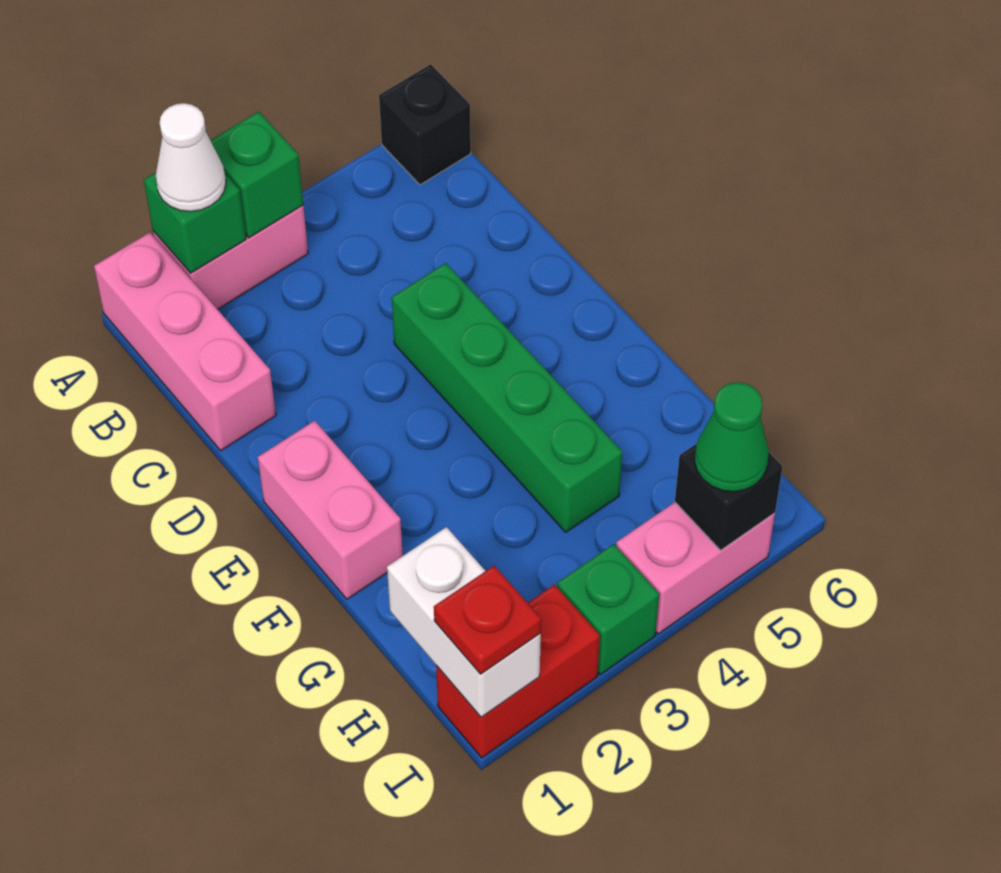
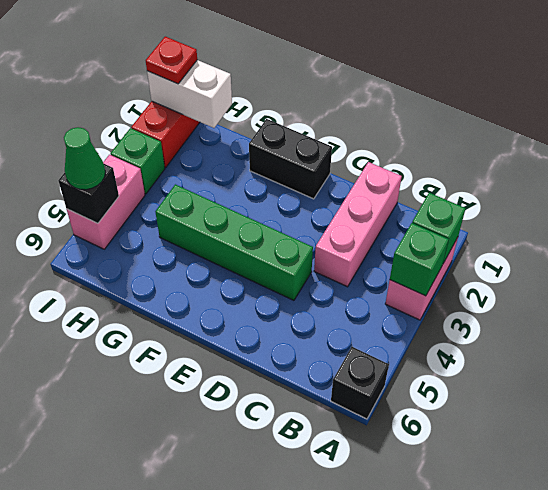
pink brick A1:C1 level 1 -> pink brick C1:C3 level 1
white cone A2 level 3 -> none
pink brick E1:F1 level 1 -> black brick E1:F1 level 1

